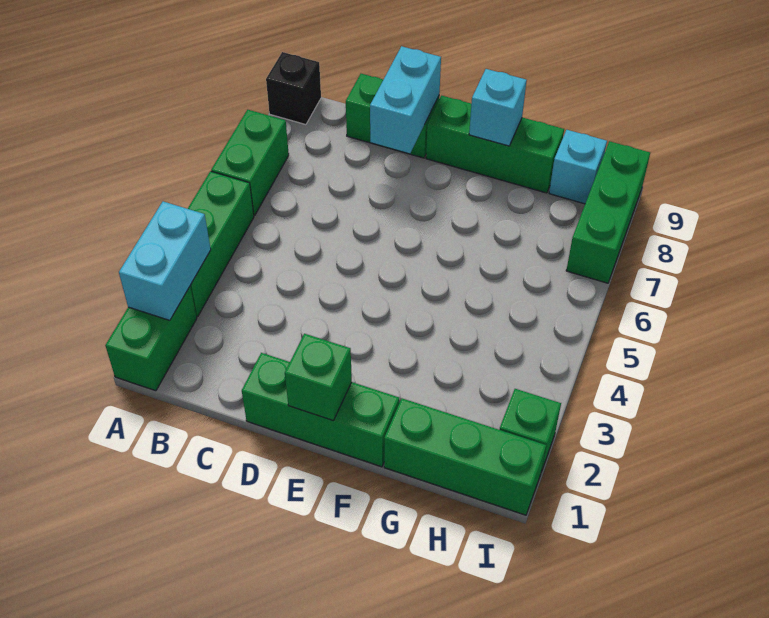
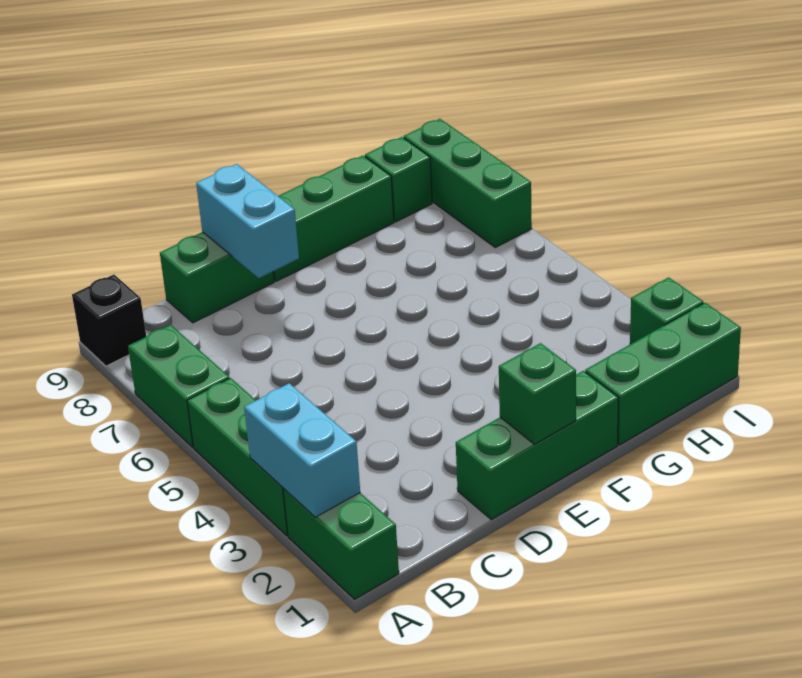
cyan brick F9 level 2 -> none
cyan brick H9 level 1 -> green brick H9 level 1

